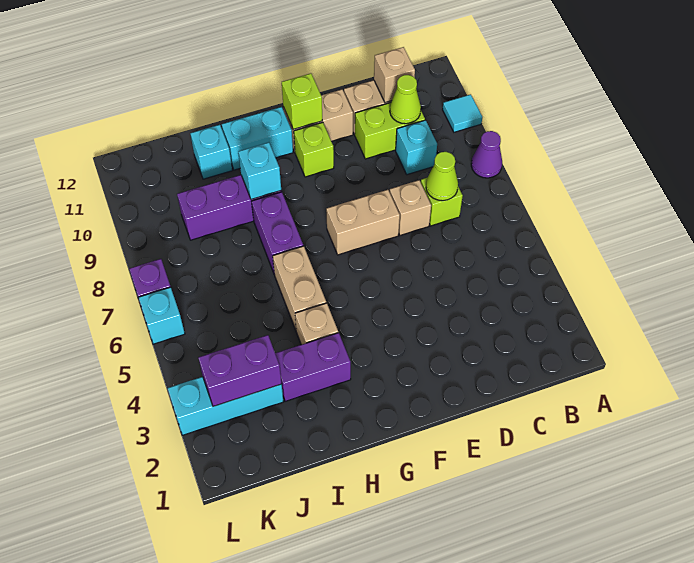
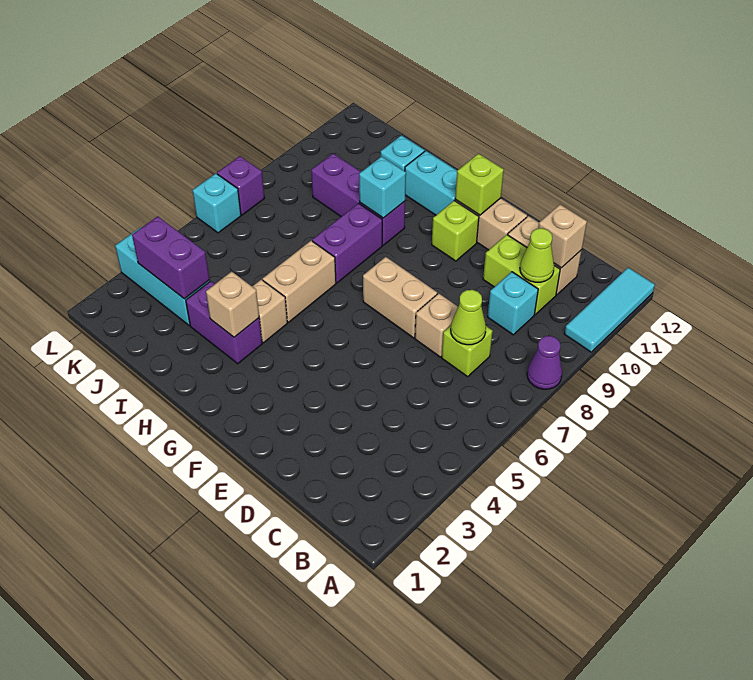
cyan tile A10 level 1 -> cyan tile A10:A12 level 1
none -> tan brick H3 level 2

